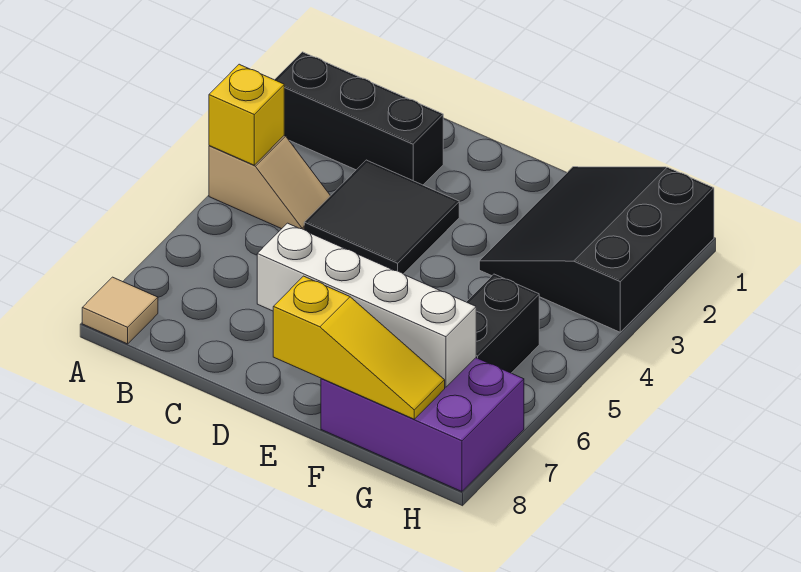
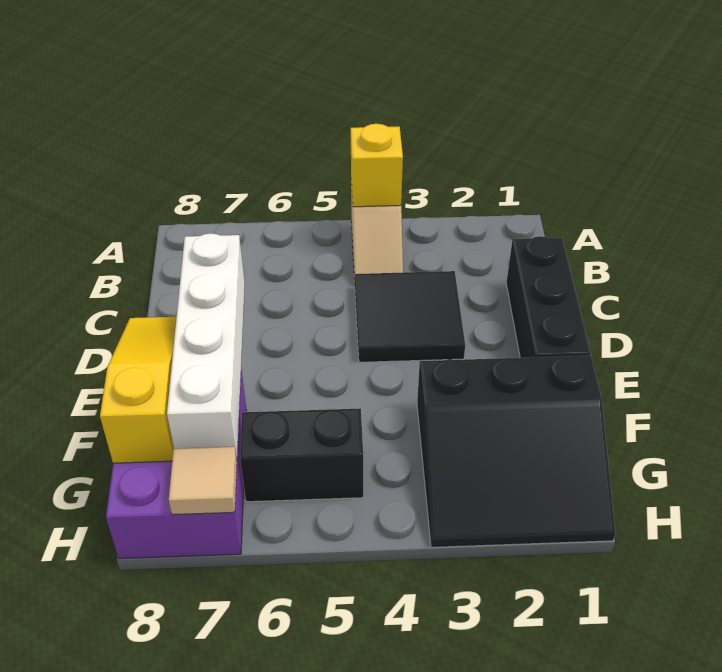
black brick A2:C2 level 1 -> black brick C1:E1 level 1
tan tile A8 level 1 -> tan tile H7 level 2
yellow slope E8:G8 level 2 top E -> yellow slope E8:G8 level 2 top G
black slope F1:H3 level 1 top H -> black slope F1:H3 level 1 top F

